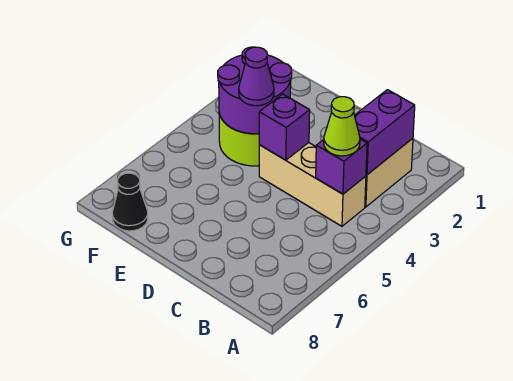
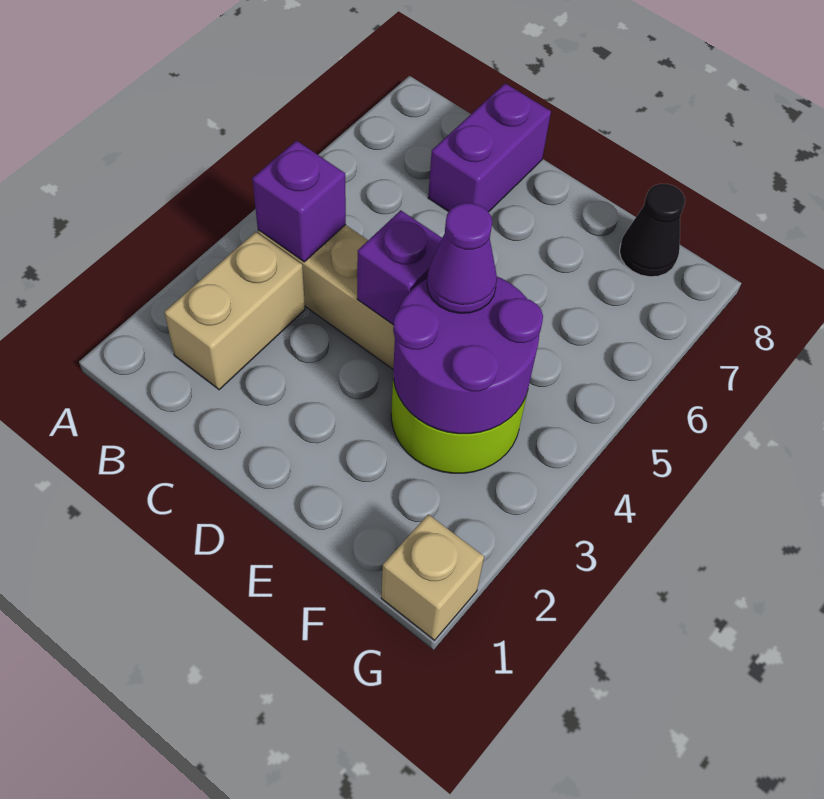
purple brick B2:B3 level 2 -> purple brick C7:C8 level 1
lime cone B4 level 3 -> none
none -> tan brick G1 level 1

